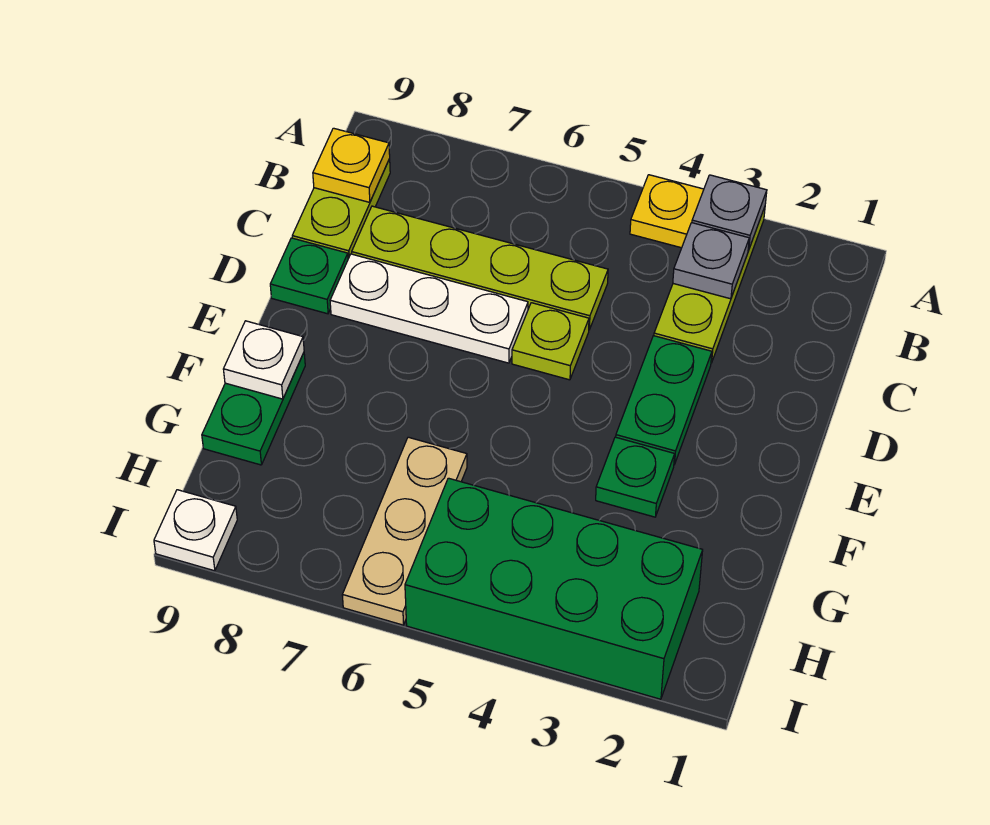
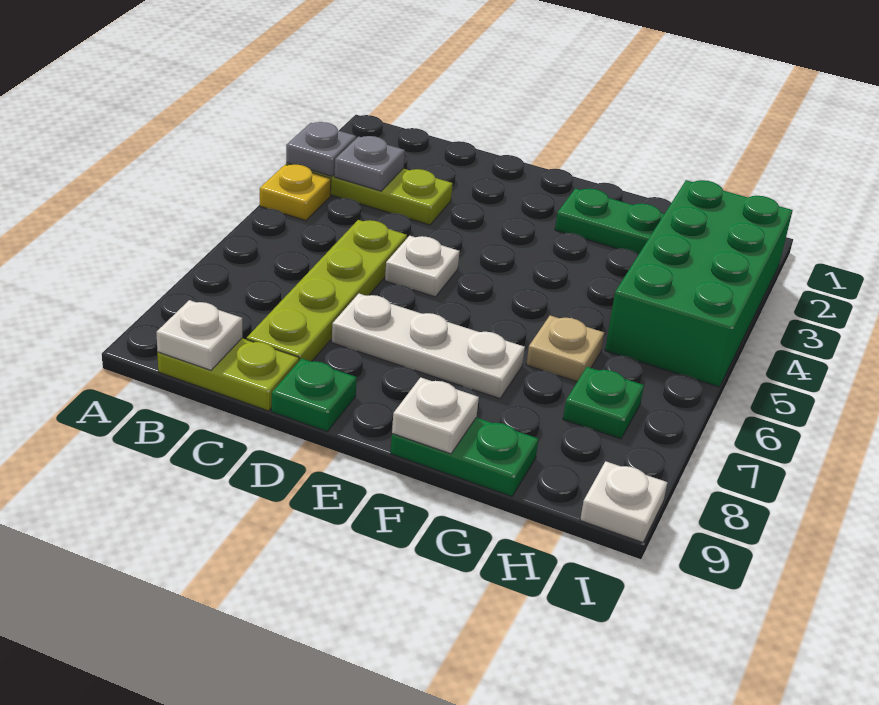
yellow plate B9 level 2 -> white plate B9 level 2
green plate D3:E3 level 1 -> green plate F2:G2 level 1
lime plate D5 level 1 -> white plate D5 level 1
white plate D6:D8 level 1 -> white plate D7:F7 level 1
green plate F3 level 1 -> green plate H7 level 1
tan plate G6:I6 level 1 -> tan plate G6 level 1

